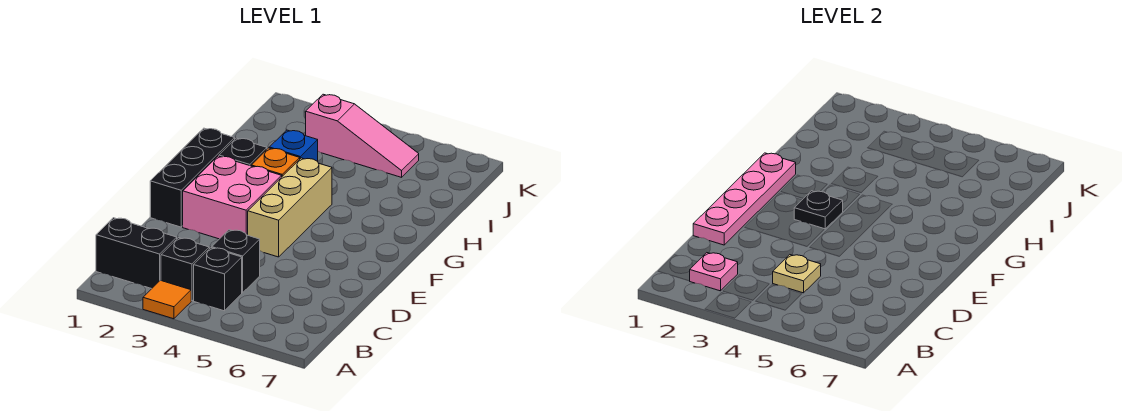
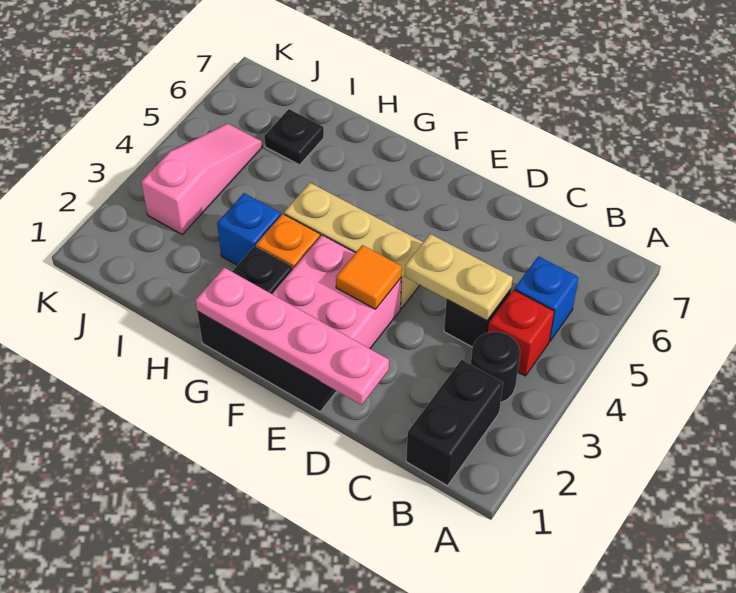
orange tile A3 level 1 -> orange tile E3 level 2
pink plate B2 level 2 -> none
black brick B3 level 1 -> black round brick B3 level 1
black brick B4 level 1 -> red brick B4 level 1
none -> blue brick B5 level 1
tan plate C4 level 2 -> tan plate C4:D4 level 2
black plate F3 level 2 -> black plate I6 level 1

